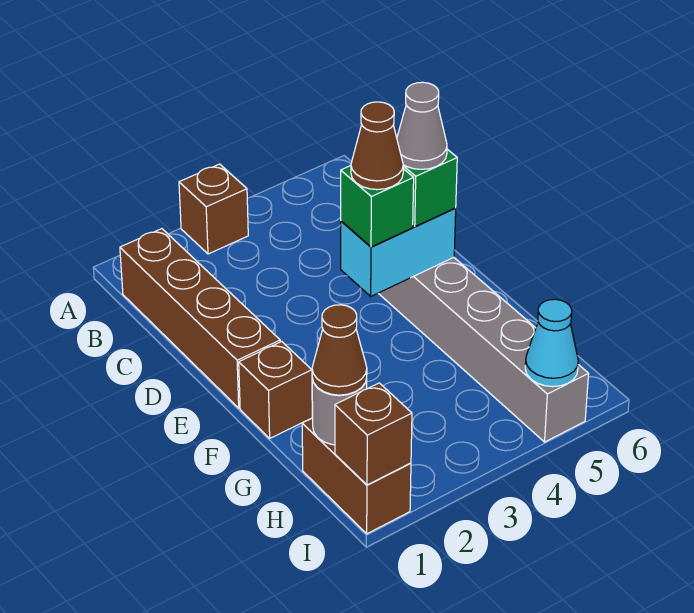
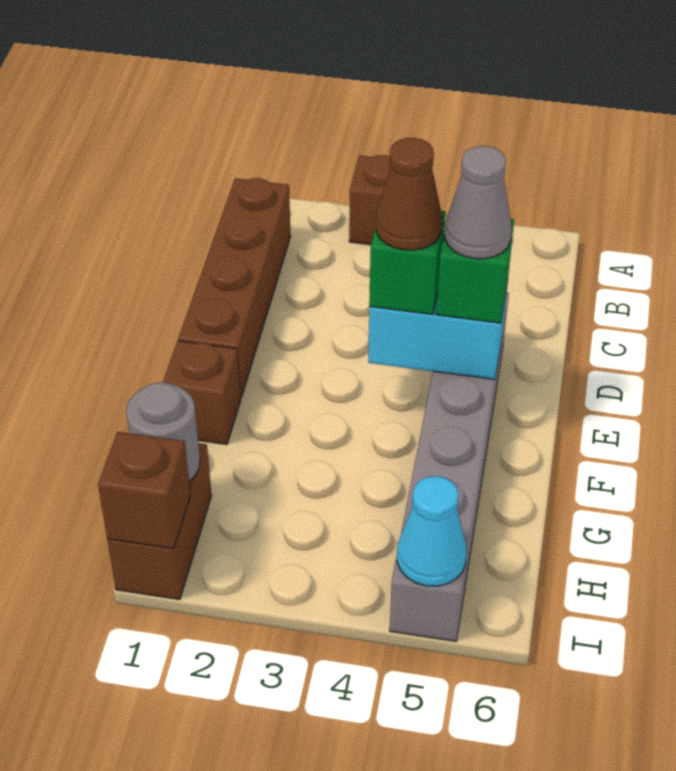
brown cone H1 level 3 -> none

